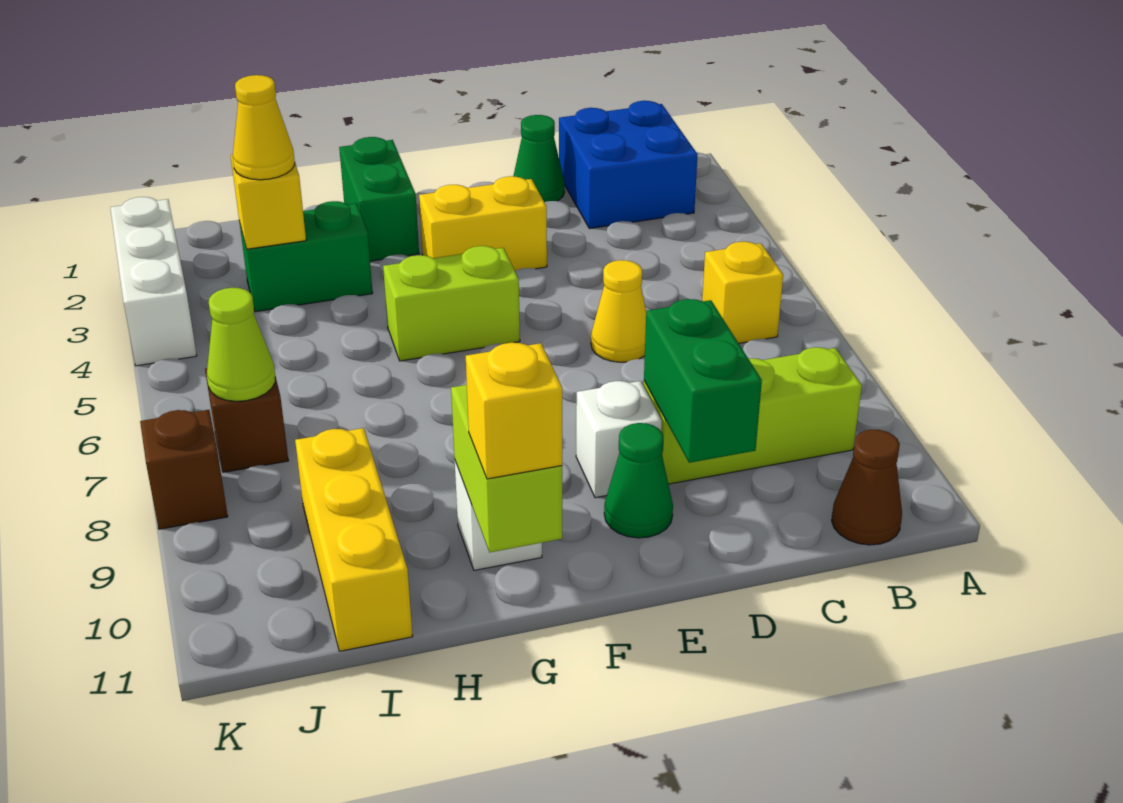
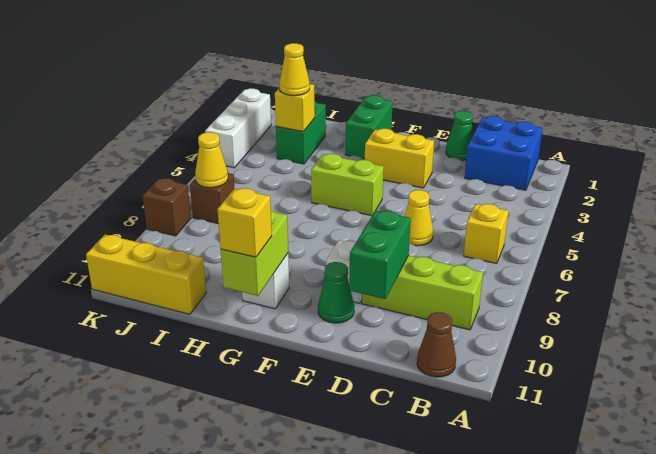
green brick H3:I3 level 1 -> green brick I2:I3 level 1
yellow brick I9:I11 level 1 -> yellow brick I11:K11 level 1
lime cone J7 level 2 -> yellow cone J7 level 2

